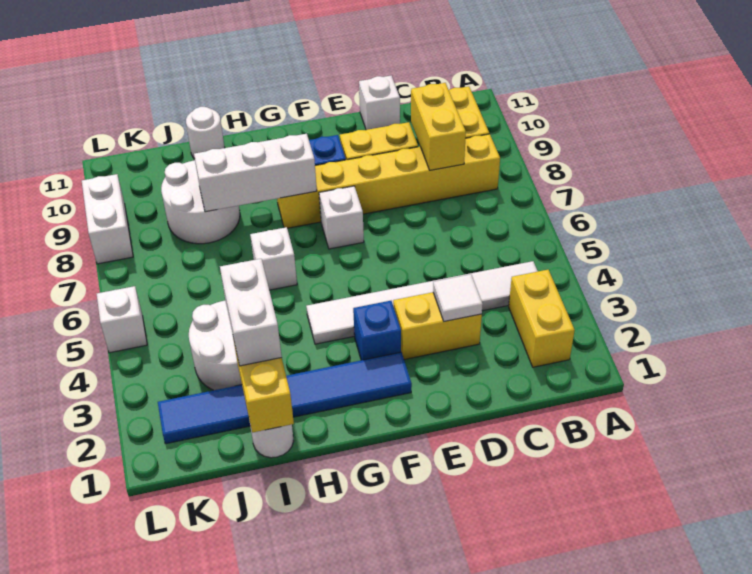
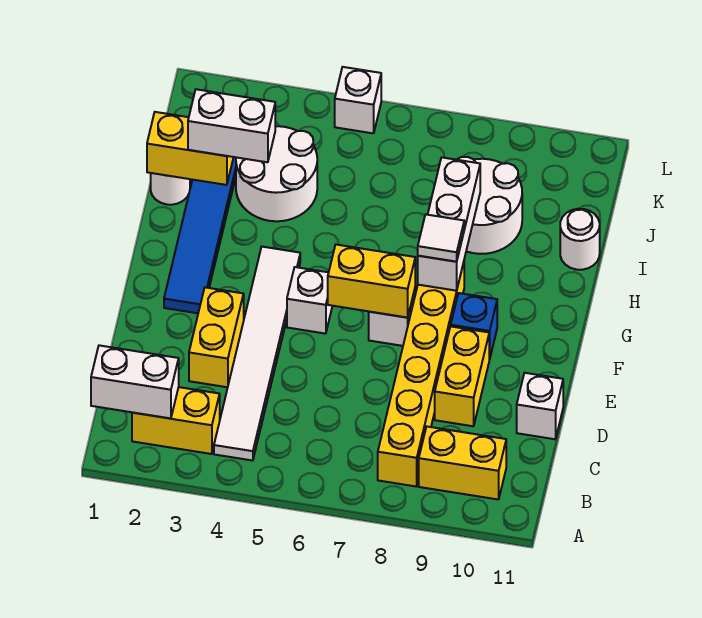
yellow brick C8:C9 level 2 -> yellow brick F6:F7 level 2
white tile D3 level 2 -> white tile G8 level 3
blue brick F3 level 1 -> none
white brick H6 level 1 -> white brick F5 level 1
white brick L8:L9 level 1 -> white brick B1:B2 level 2

